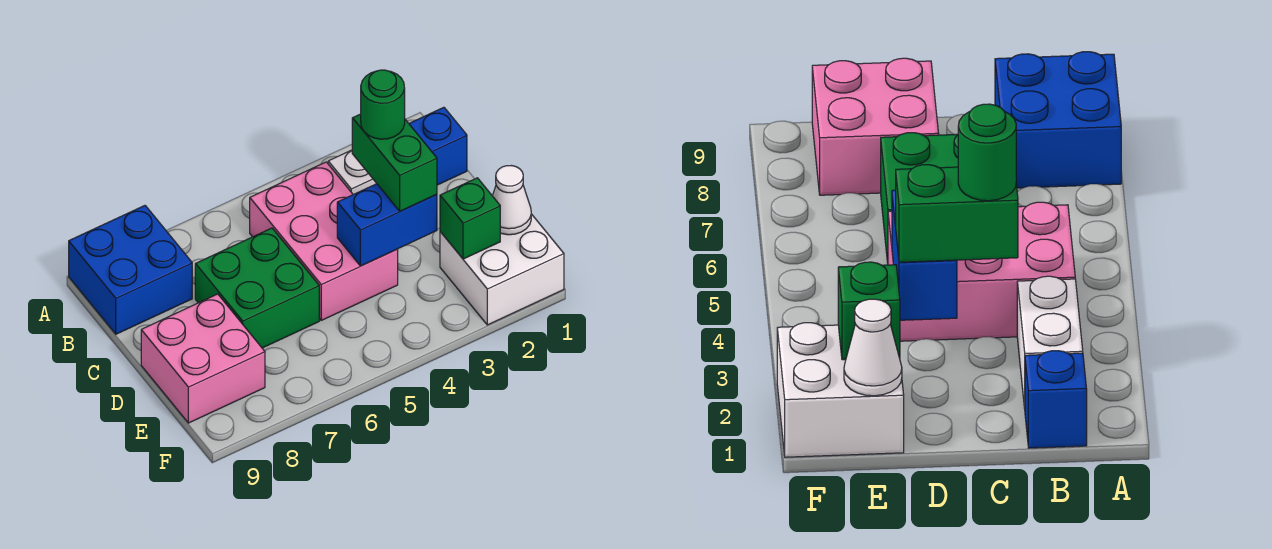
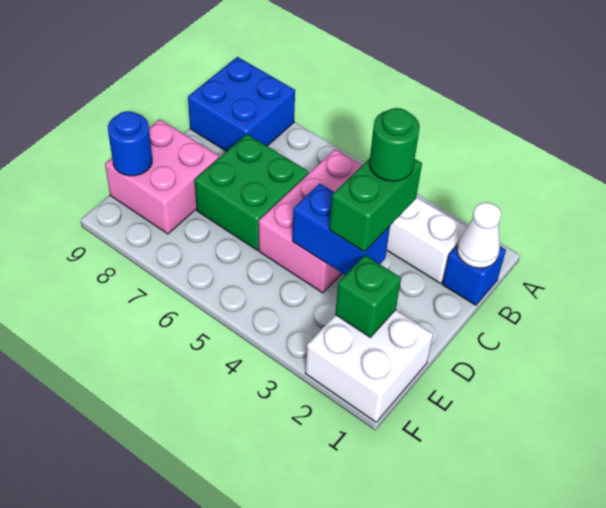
white cone E1 level 2 -> white cone B1 level 2
none -> blue round brick E9 level 2

